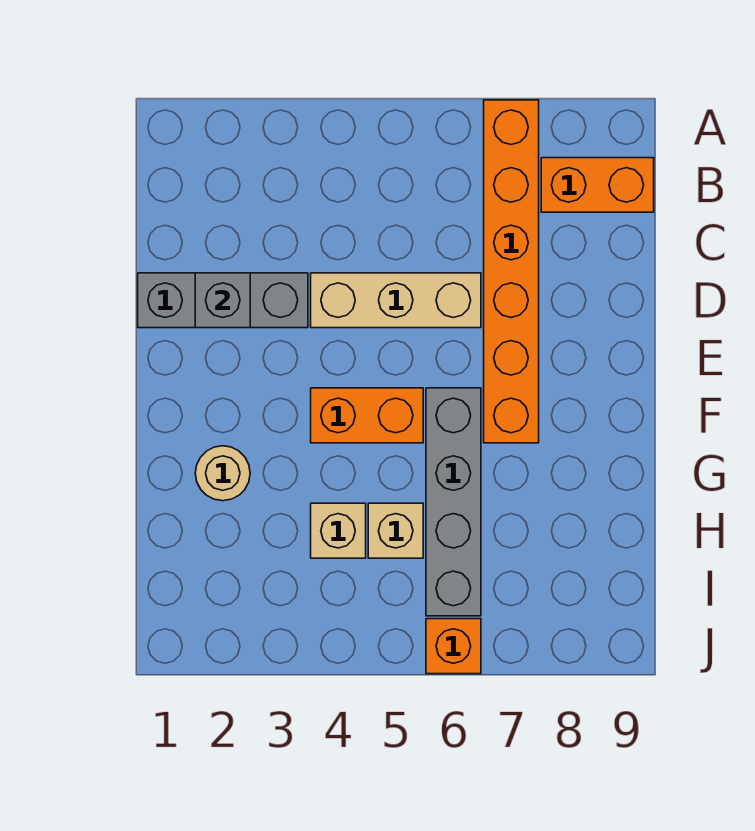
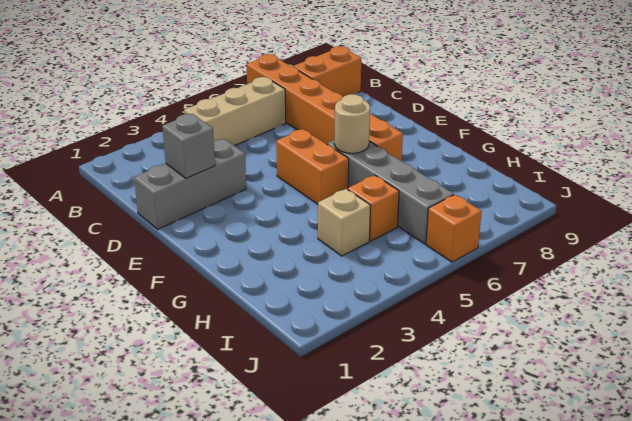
tan brick D4:D6 level 1 -> tan brick B4:B6 level 1
orange brick F4:F5 level 1 -> orange brick E5:F5 level 1
tan round brick G2 level 1 -> tan round brick F6 level 2
tan brick H5 level 1 -> orange brick H5 level 1

